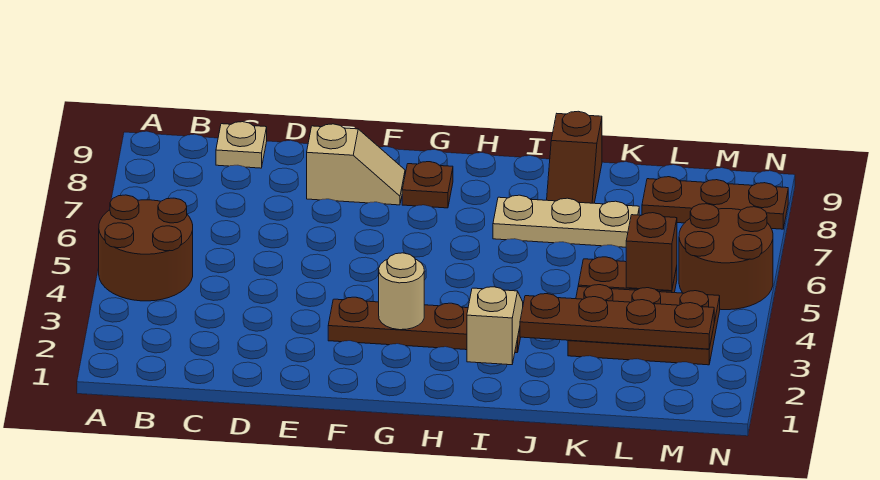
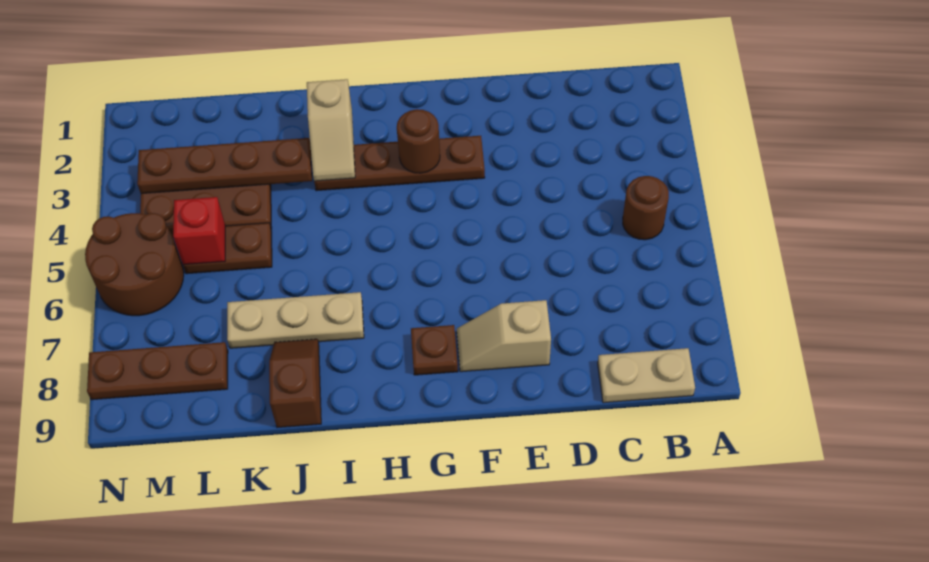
brown round brick A4:B5 level 1 -> brown round brick B5 level 1
tan plate C9 level 1 -> tan plate B9:C9 level 1
tan round brick G3 level 2 -> brown round brick G3 level 2
brown brick L5 level 2 -> red brick L5 level 2

